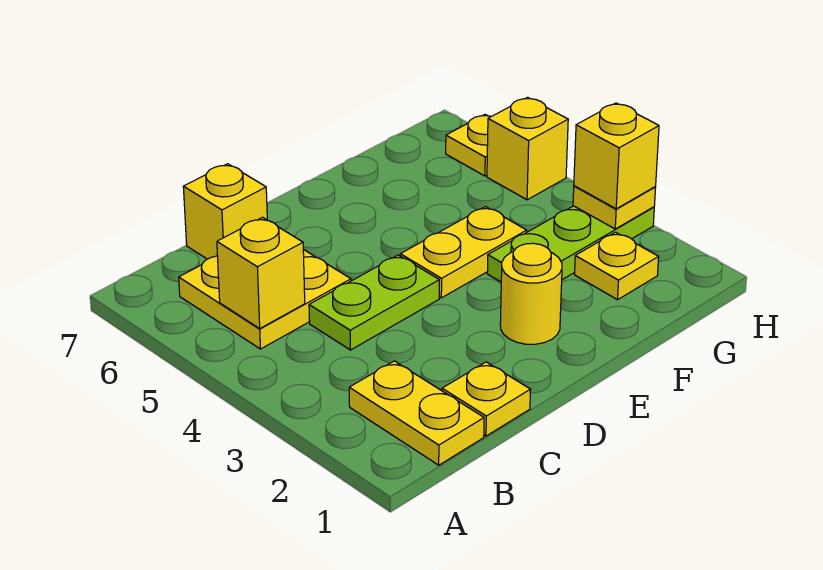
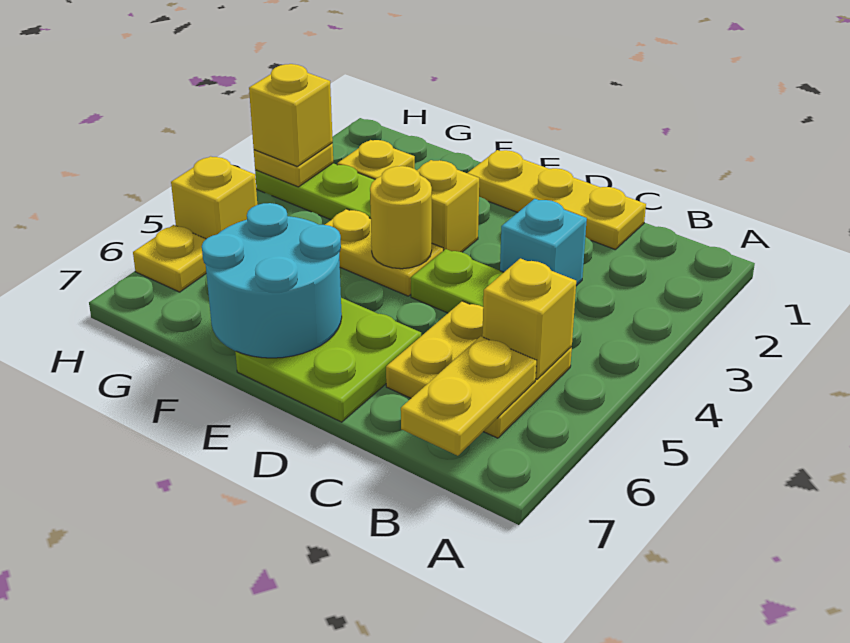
yellow plate B1:B2 level 1 -> yellow plate B6:B7 level 2
yellow plate C1 level 1 -> yellow plate C1:E1 level 1
none -> cyan brick C3 level 1
yellow brick C7 level 1 -> yellow brick E3 level 1
none -> lime plate D6:E7 level 1
yellow round brick E2 level 1 -> yellow round brick E4 level 2
none -> cyan round brick E6:F7 level 2

